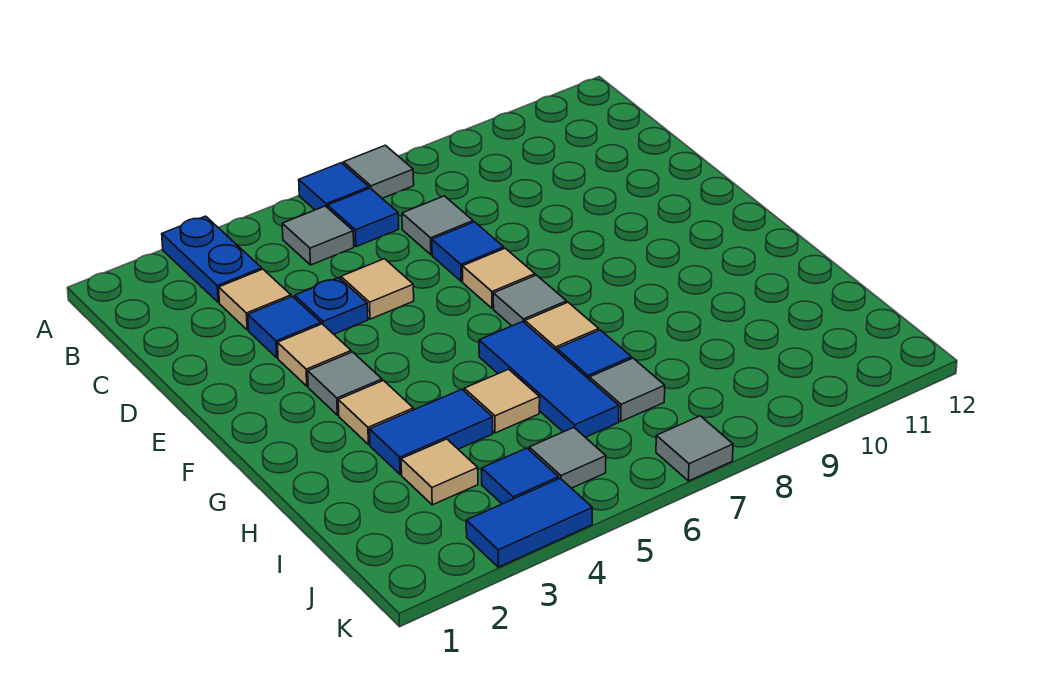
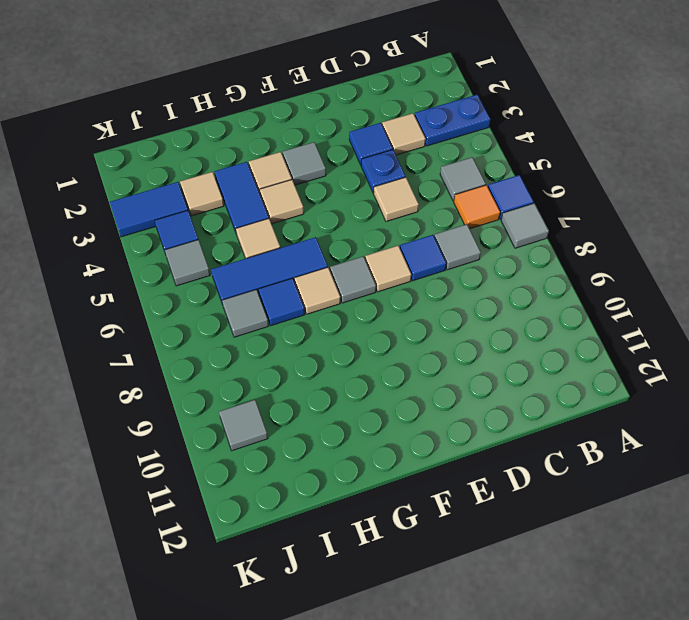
blue tile B6 level 1 -> orange tile B6 level 1
tan tile E3 level 1 -> tan tile G4 level 1
blue tile K3:K4 level 1 -> blue tile J3:K3 level 1
grey tile K7 level 1 -> grey tile J10 level 1

